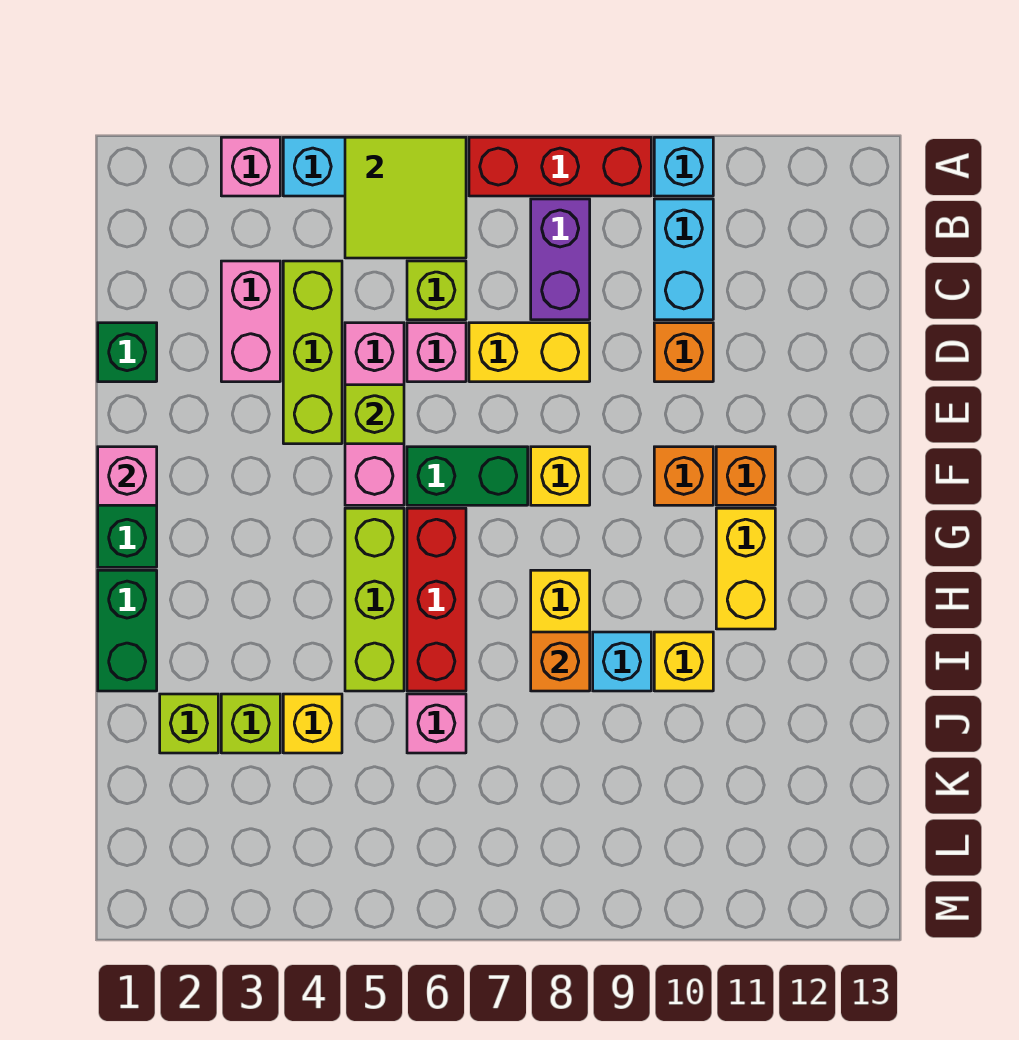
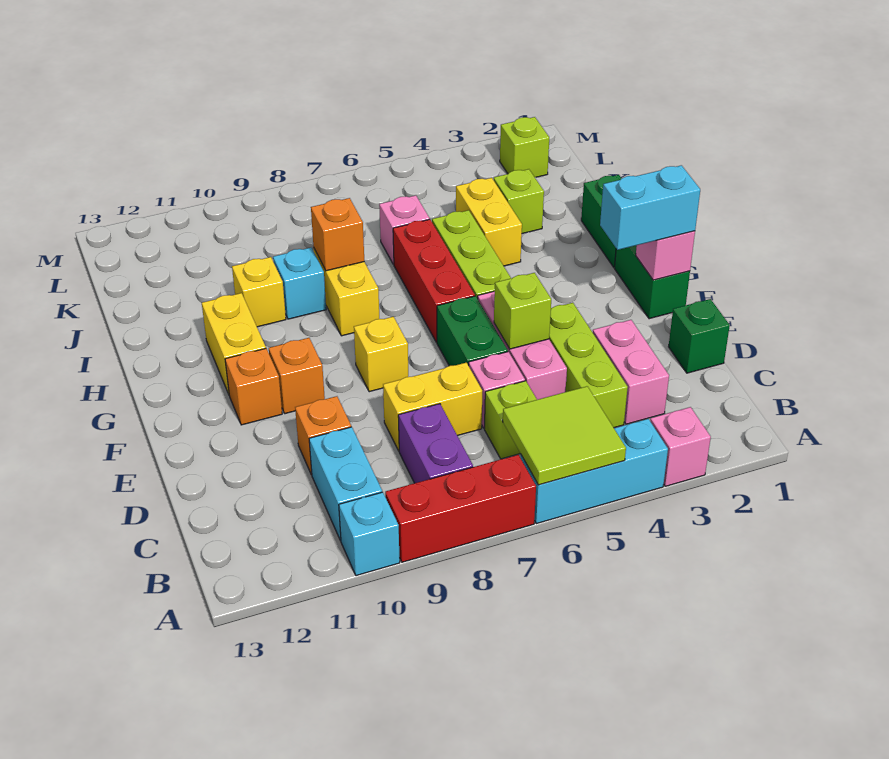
none -> cyan brick F1:F2 level 3
green brick F6:F7 level 1 -> green brick E6:F6 level 1
lime brick J2 level 1 -> lime brick L2 level 1
yellow brick J4 level 1 -> yellow brick I4:J4 level 1

